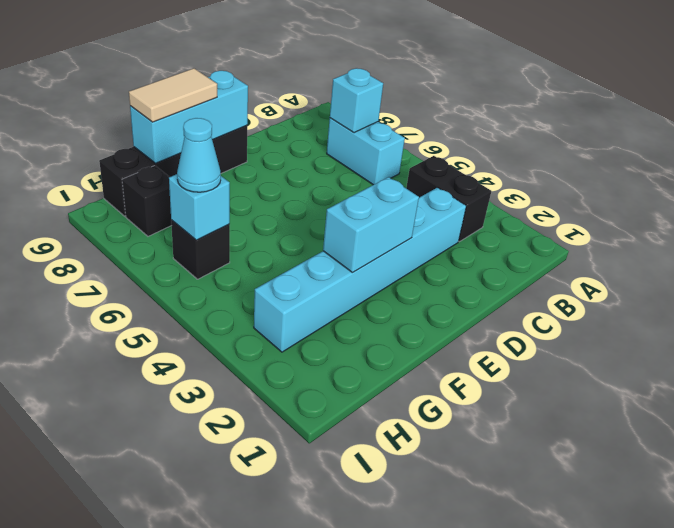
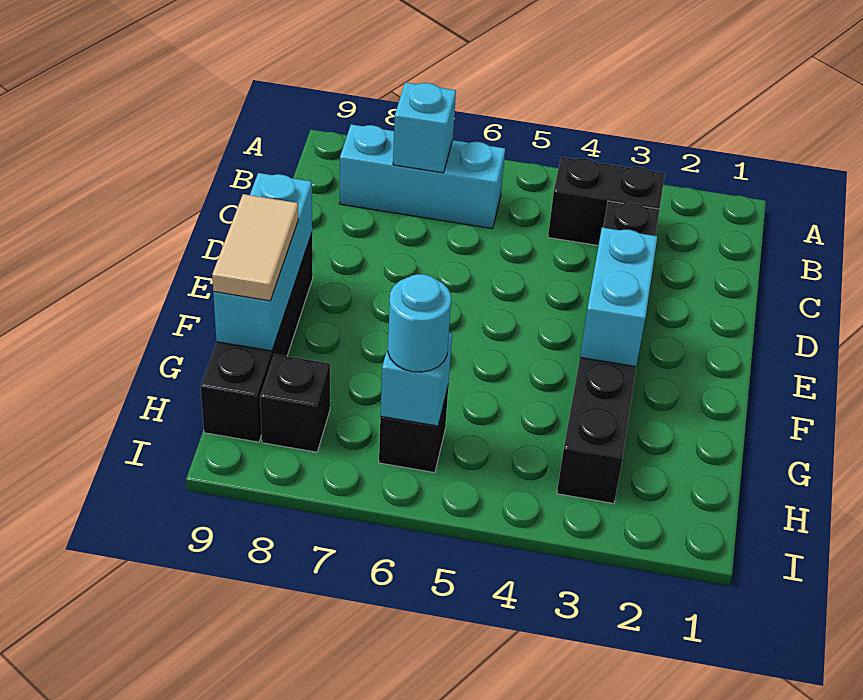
cyan brick B6:B7 level 1 -> cyan brick B6:B8 level 1
cyan brick C3:H3 level 1 -> black brick C3:H3 level 1
cyan cone H6 level 3 -> cyan round brick H6 level 3

